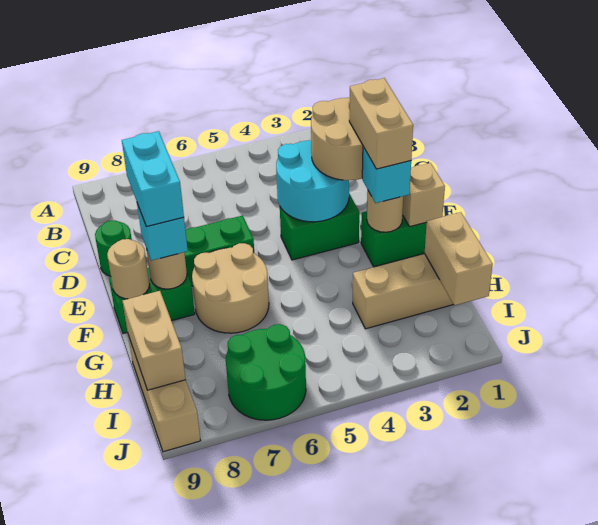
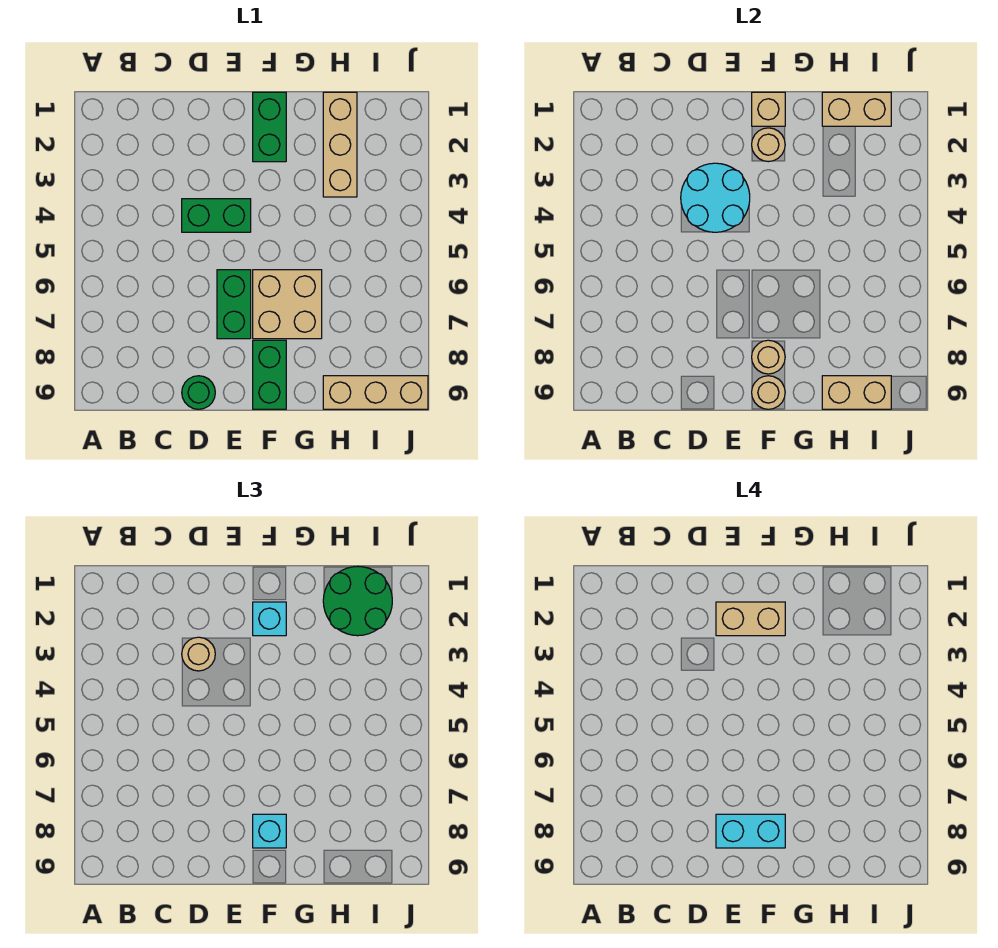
tan round brick D2:E3 level 3 -> tan round brick D3 level 3
green brick E3:E4 level 1 -> green brick D4:E4 level 1
tan round brick F6:G7 level 1 -> tan brick F6:G7 level 1
green round brick I6:J7 level 1 -> green round brick H1:I2 level 3

